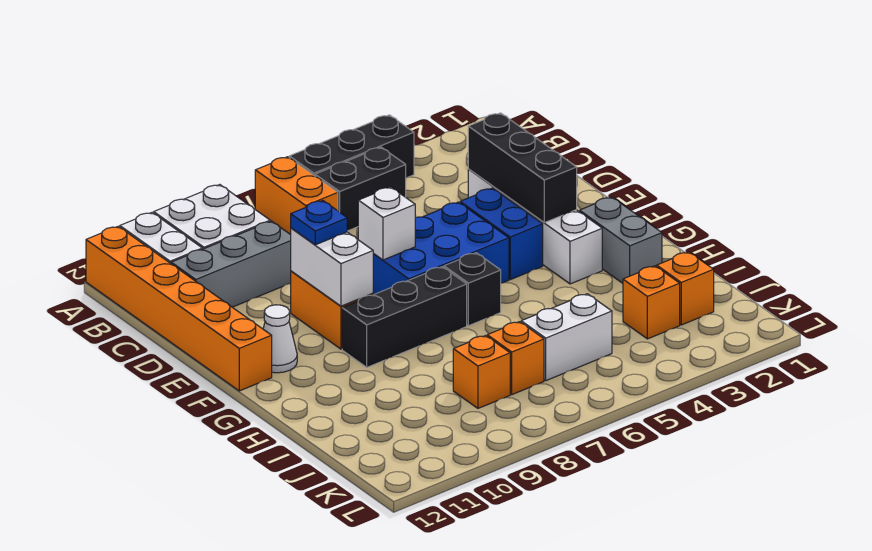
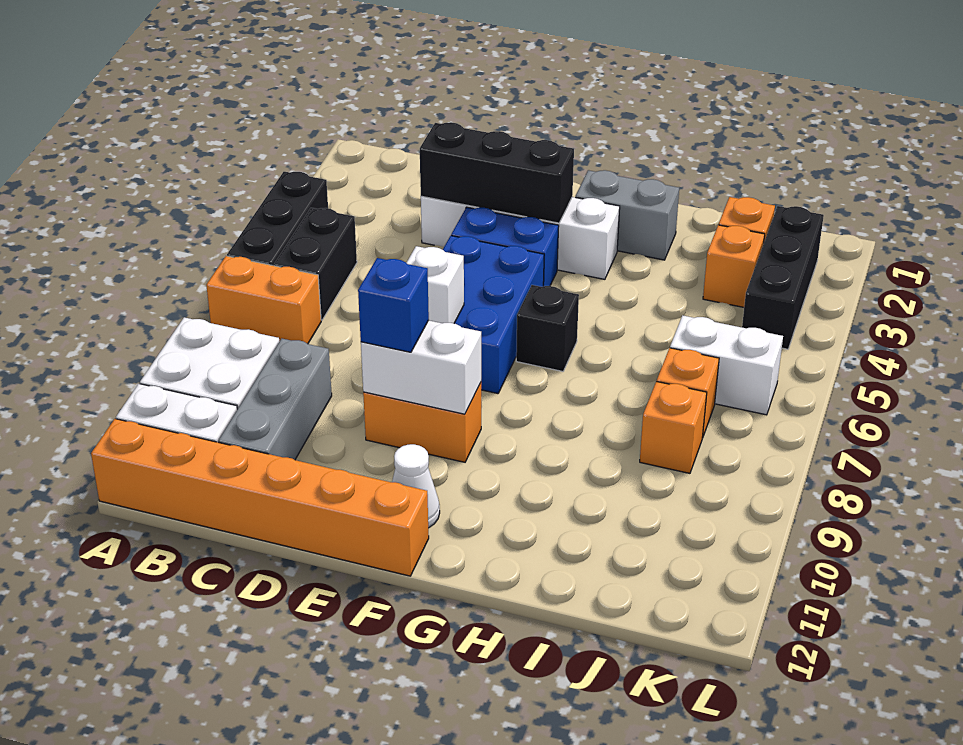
blue plate E9 level 3 -> blue brick E9 level 3
black brick G7:G9 level 1 -> black brick K2:K4 level 1
white brick J5:J6 level 1 -> white brick J6:K6 level 1

